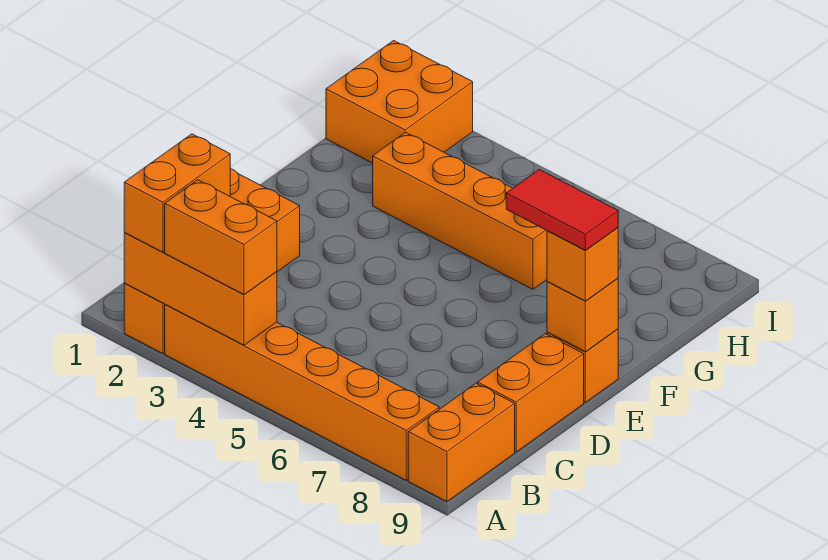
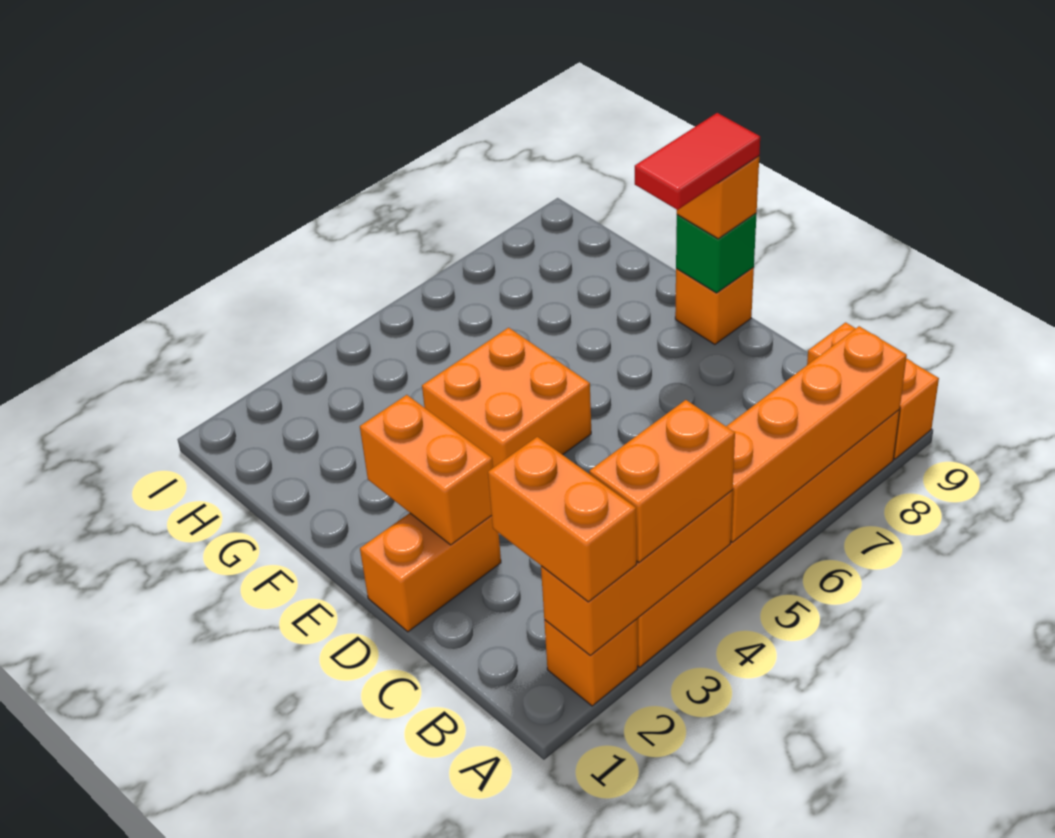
orange brick C9:D9 level 1 -> orange brick D2:E2 level 2
orange brick E9 level 2 -> green brick E9 level 2
orange brick G3:G6 level 1 -> orange brick A5:A8 level 2
orange brick H1:I2 level 1 -> orange brick E4:F5 level 1

